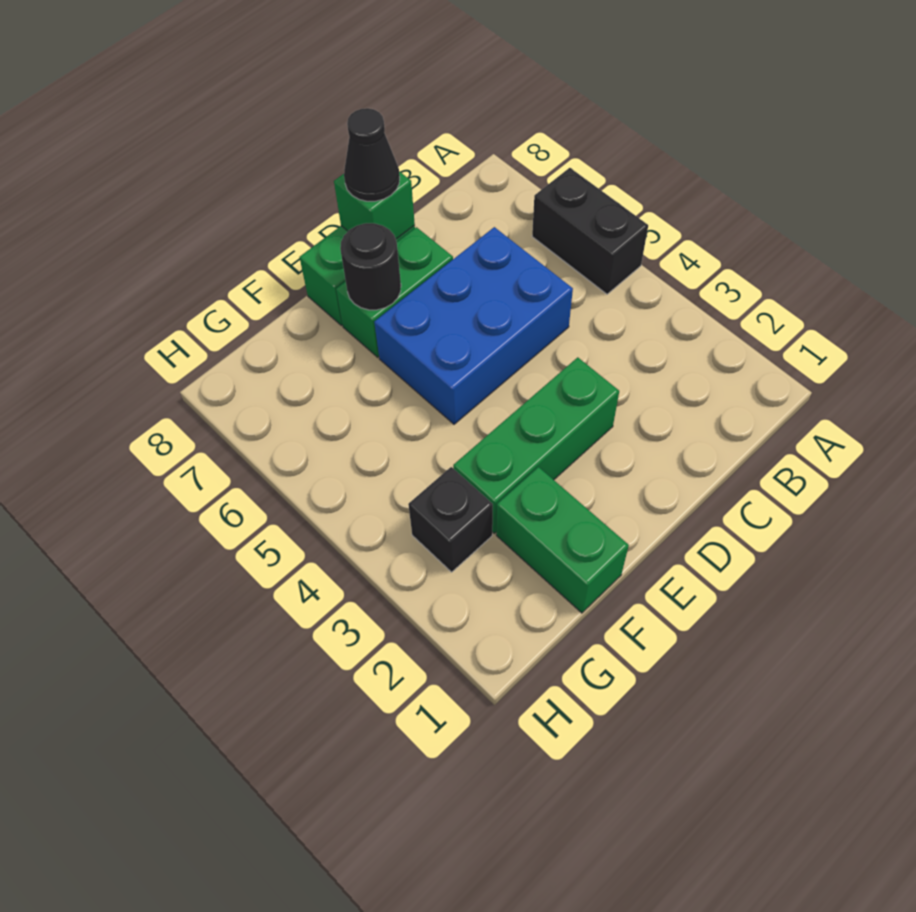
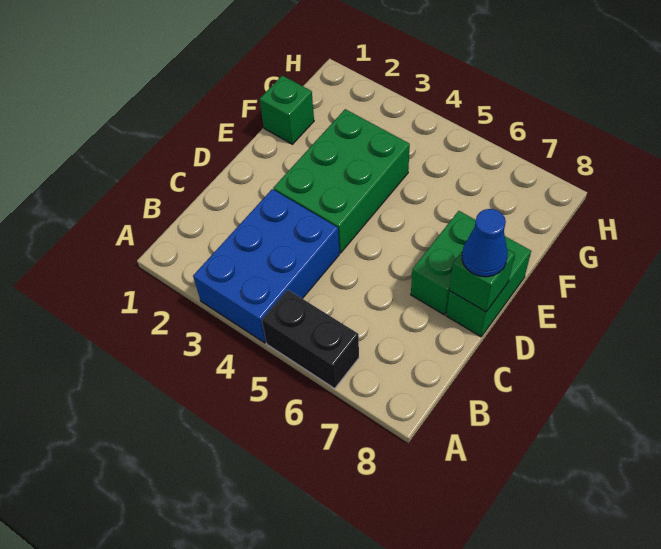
blue brick C5:E6 level 1 -> blue brick A3:C4 level 1
green brick D3:F3 level 1 -> green brick D3:F4 level 1
black cone D8 level 3 -> blue cone D8 level 3
black round brick E7 level 2 -> none
green brick F1:F2 level 1 -> green brick F1 level 1
black brick G3 level 1 -> none

